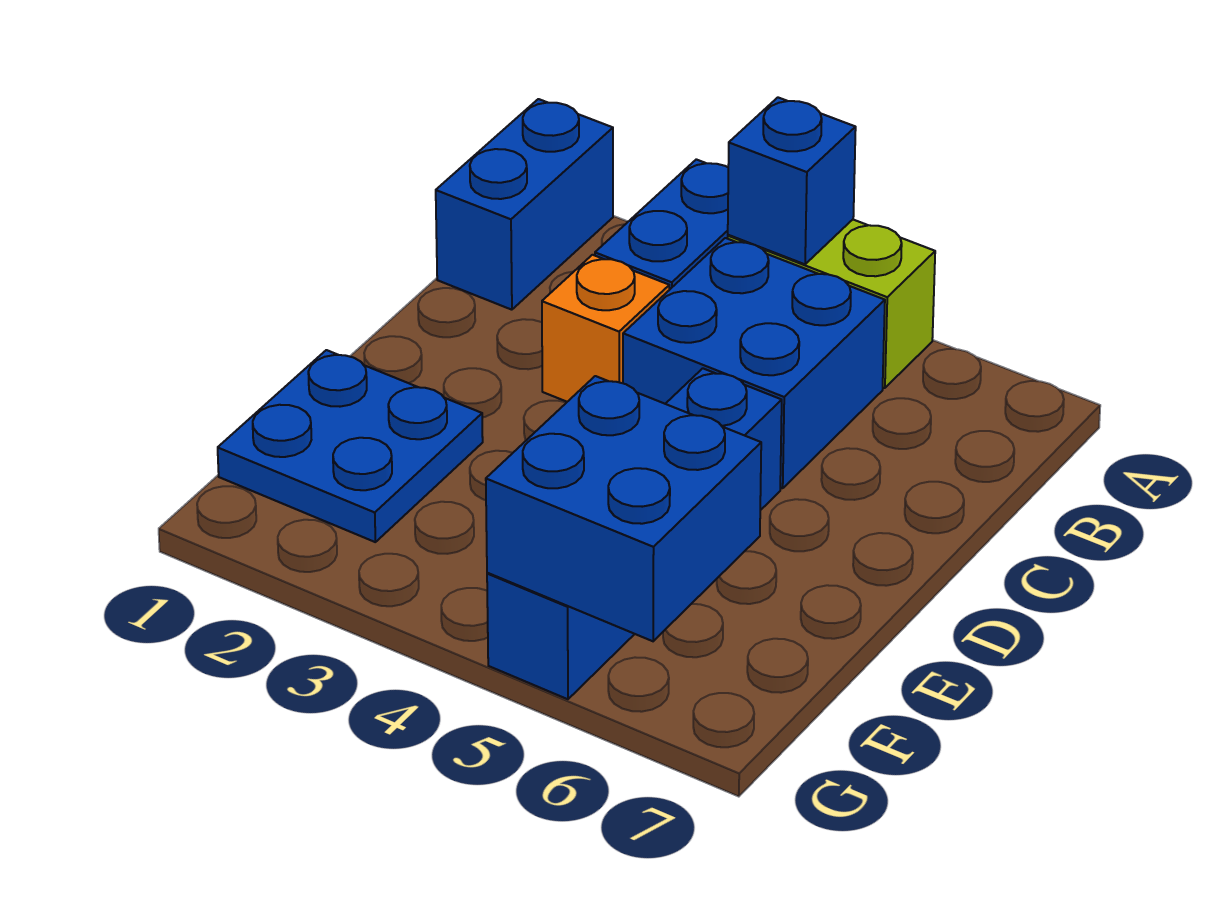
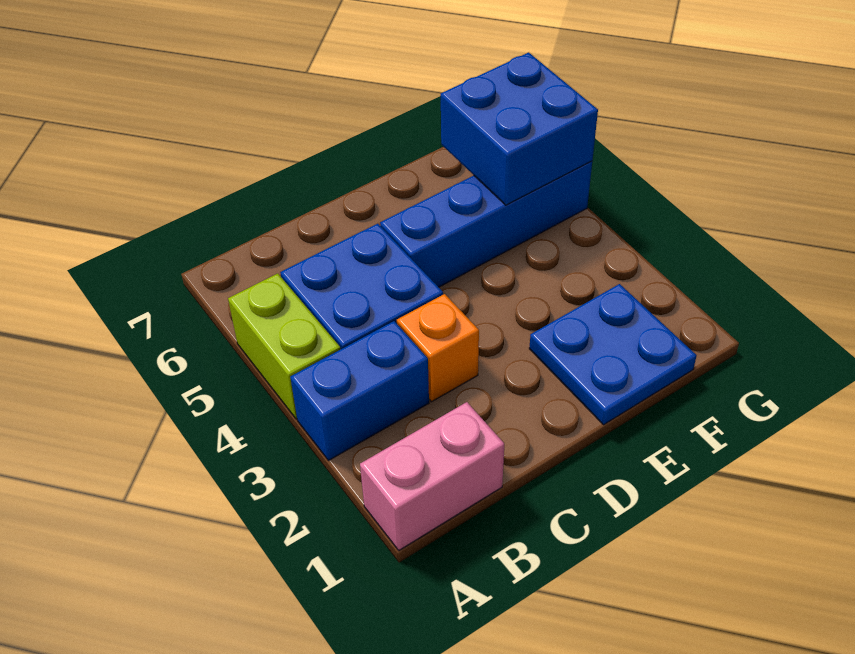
blue brick A1:B1 level 1 -> pink brick A1:B1 level 1
blue brick A4 level 2 -> none

